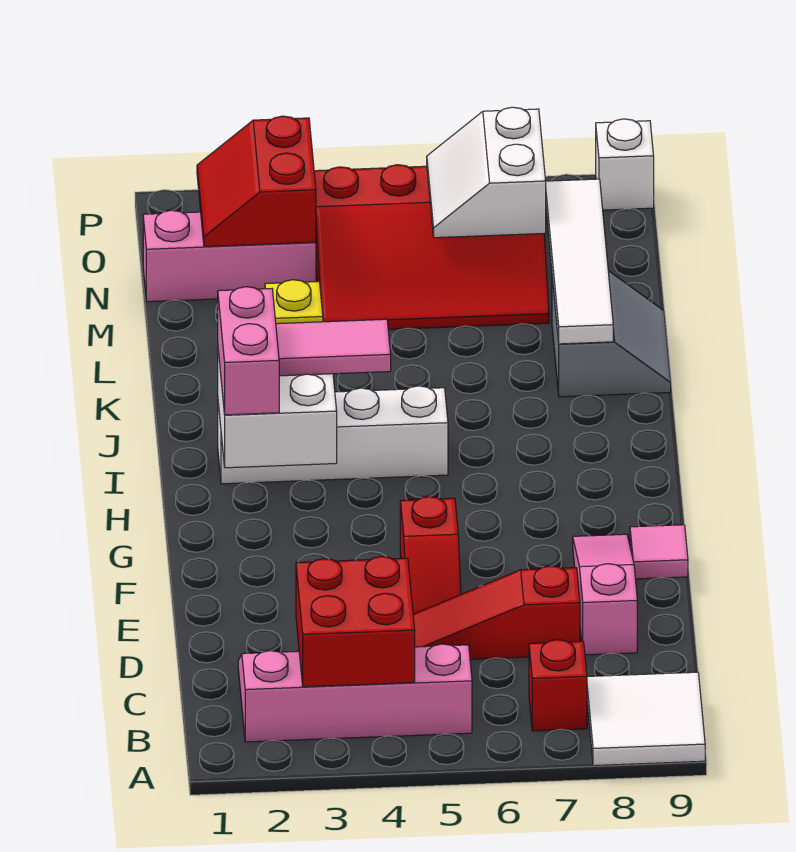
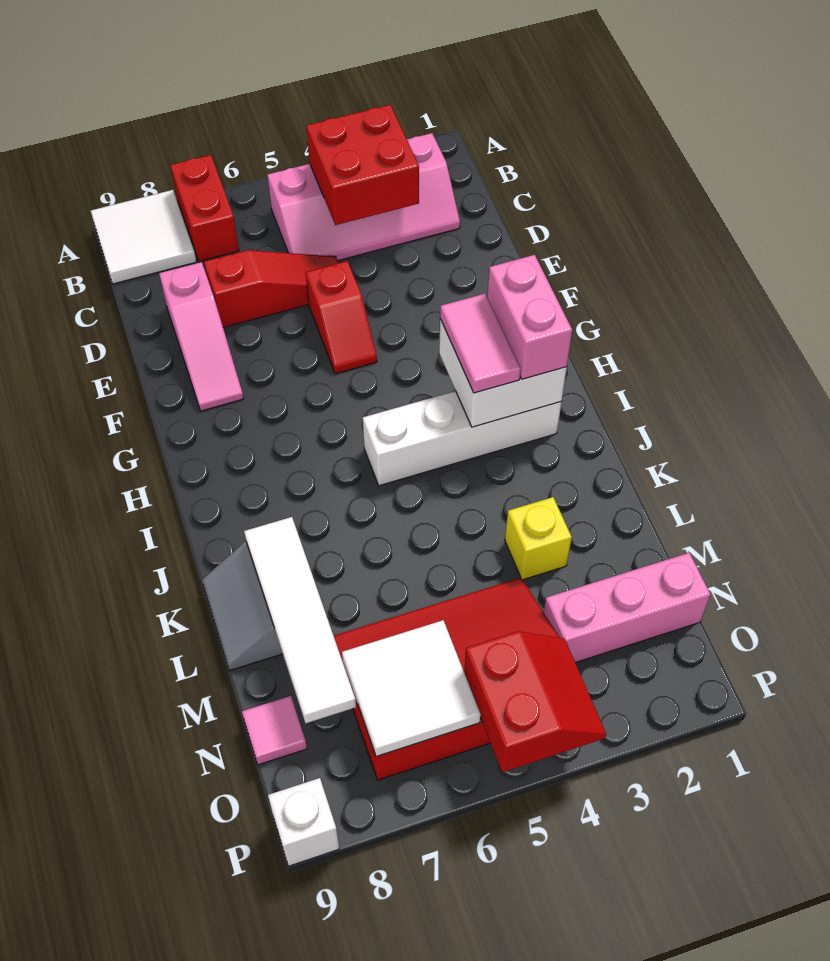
red brick B7 level 1 -> red brick A7:B7 level 1
red slope E5:F5 level 1 top F -> red slope E5:F5 level 1 top E
pink tile F9 level 1 -> pink tile N9 level 1
pink tile I3:I4 level 3 -> pink tile H3:I3 level 3
red slope N2:O3 level 2 top 3 -> red slope O4:P5 level 2 top 5
white slope N6:O7 level 2 top 7 -> white tile N6:O7 level 2

